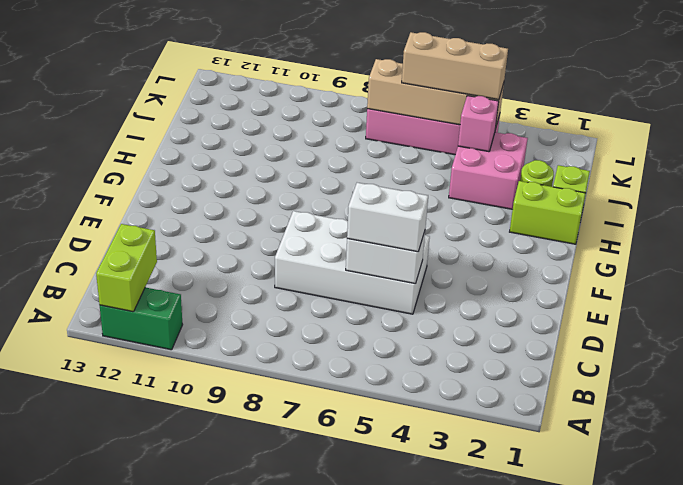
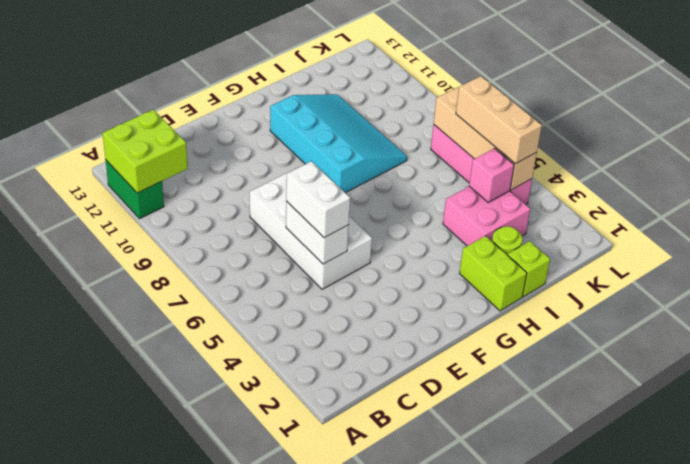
lime brick A12:B12 level 2 -> lime brick A11:B12 level 2
none -> cyan slope G8:I11 level 1 top G

